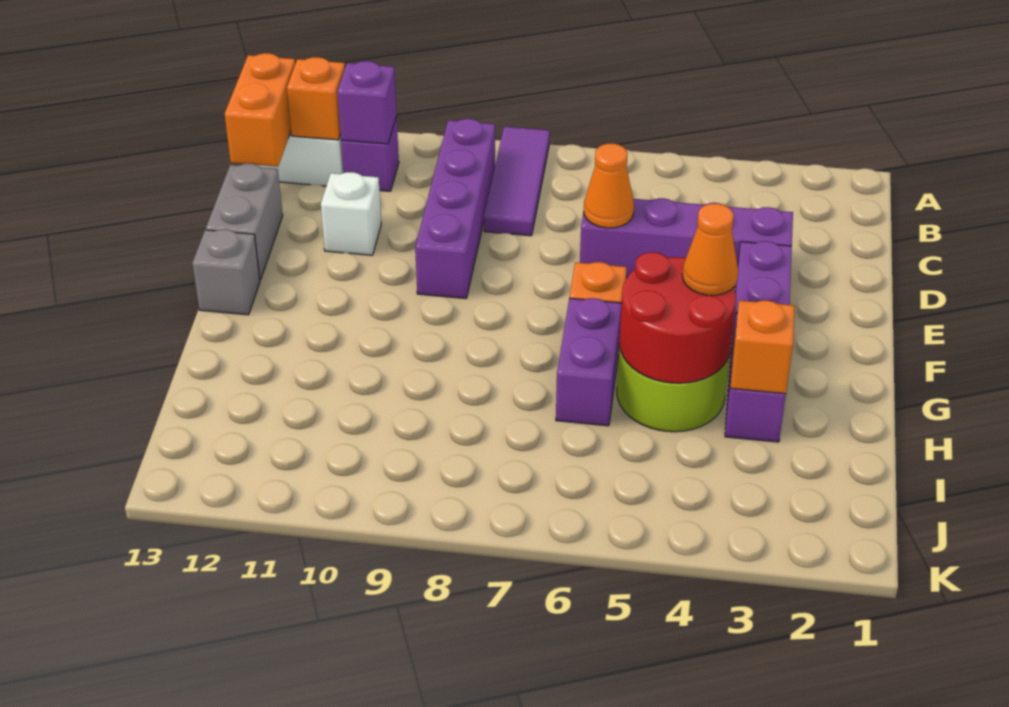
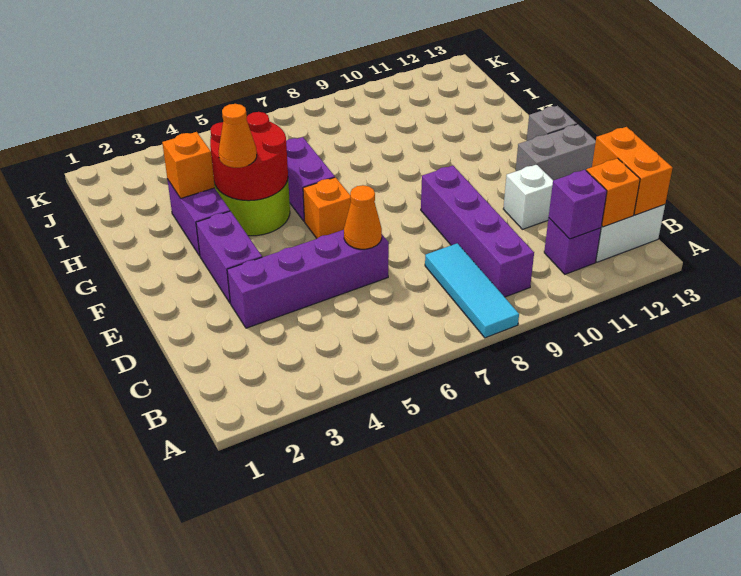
purple tile A8:C8 level 1 -> cyan tile A8:C8 level 1
grey brick D13:E13 level 1 -> grey brick E12:E13 level 1

